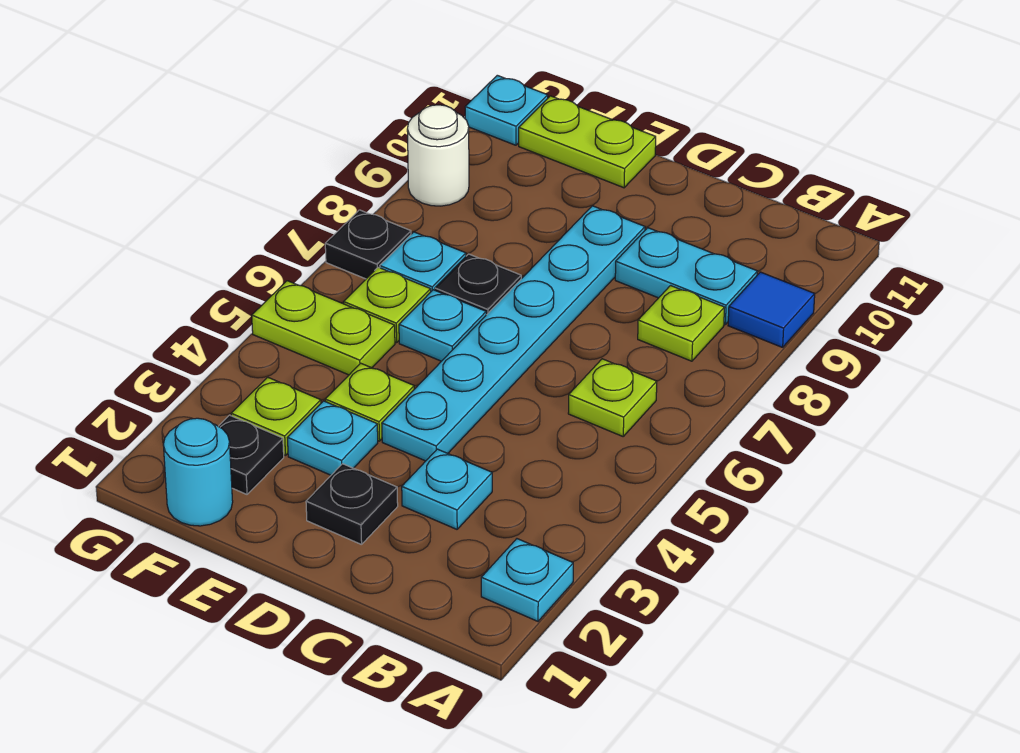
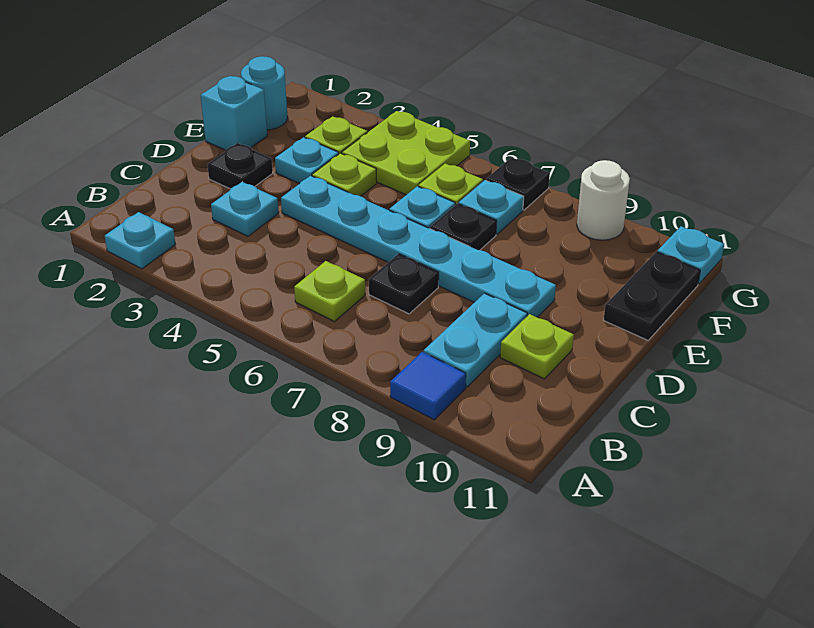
lime plate B8 level 1 -> lime plate C10 level 1
none -> cyan brick E1 level 1
lime plate E11:F11 level 1 -> black plate E11:F11 level 1
black plate F2 level 1 -> black plate C7 level 1
lime plate F5:G5 level 1 -> lime plate F4:G5 level 1

